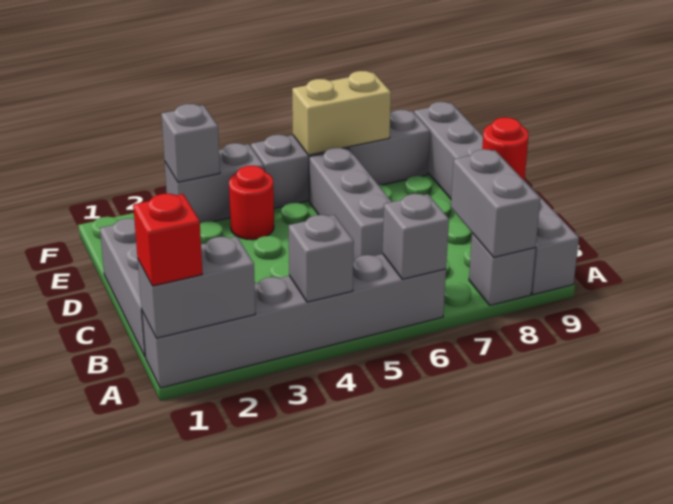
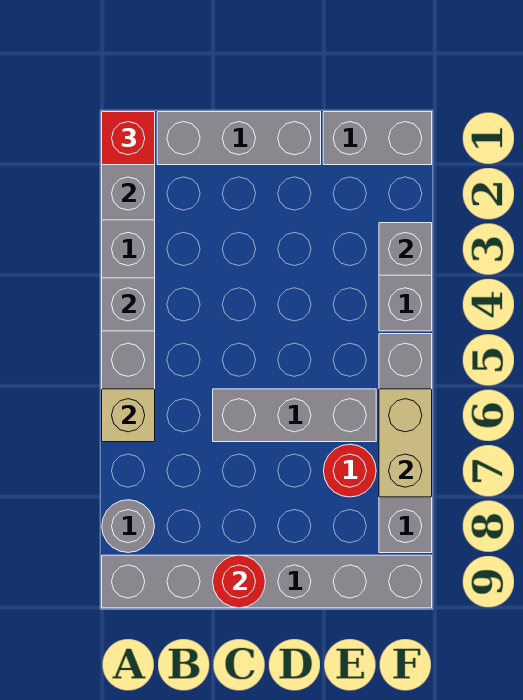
grey brick A6 level 2 -> tan brick A6 level 2
grey brick A8 level 1 -> grey round brick A8 level 1
grey brick A8:B8 level 2 -> grey brick E1:F1 level 1
red round brick E4 level 1 -> red round brick E7 level 1

